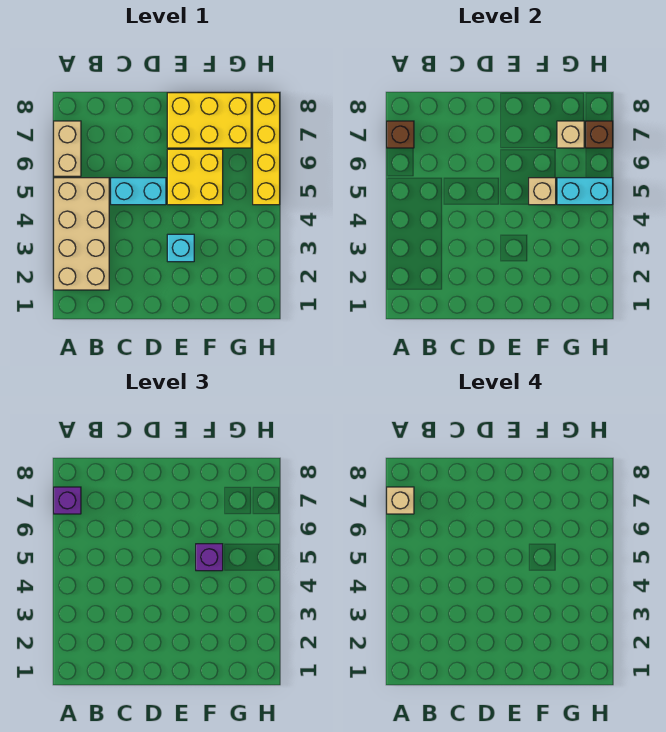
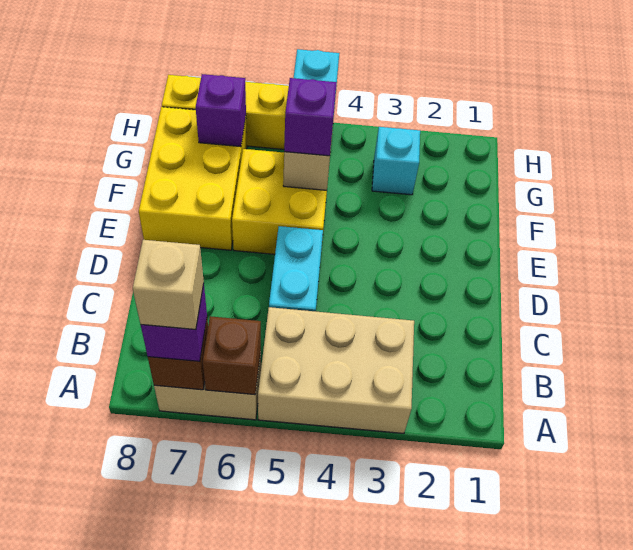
tan brick A2:B5 level 1 -> tan brick A3:B5 level 1
cyan brick E3 level 1 -> cyan brick G3 level 1
tan brick G7 level 2 -> purple brick G7 level 2
brown brick H7 level 2 -> brown brick A6 level 2

